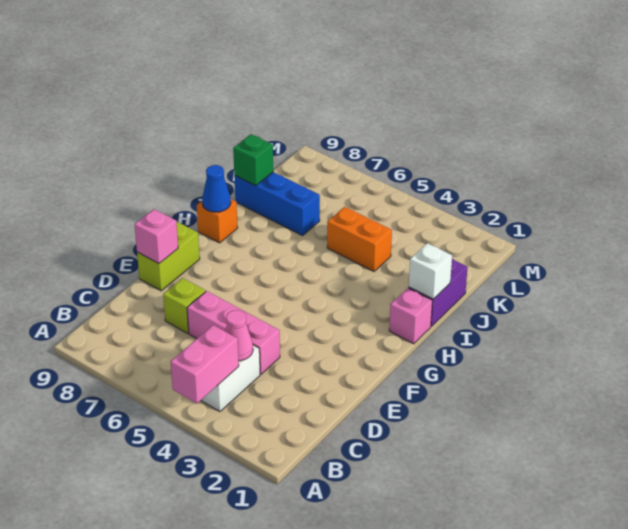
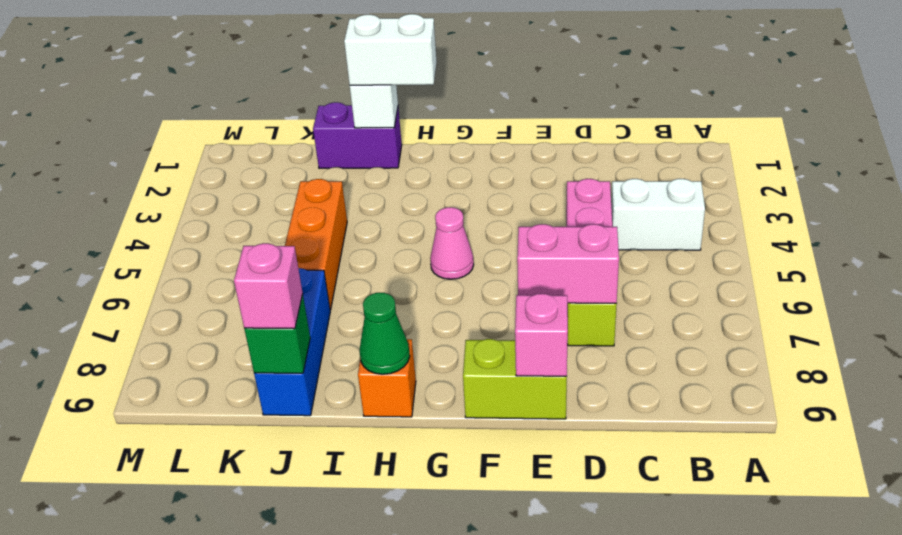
pink brick A4:B4 level 2 -> pink brick D7:E7 level 2
pink cone C4 level 2 -> pink cone G5 level 1
pink brick H1 level 1 -> pink brick J9 level 3
none -> white brick H1:I1 level 3
blue cone H9 level 2 -> green cone H9 level 2
orange brick J4:J5 level 1 -> orange brick J4:J6 level 1

